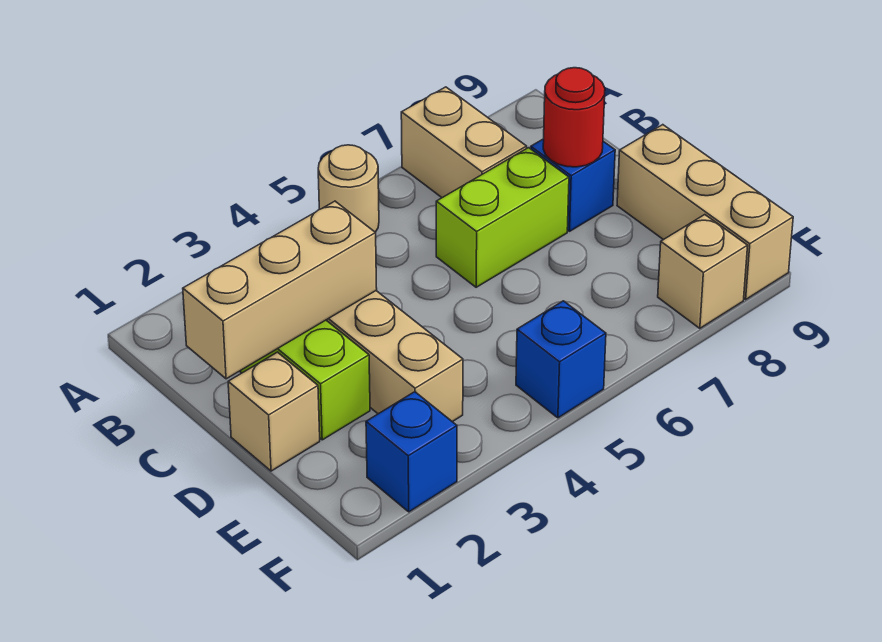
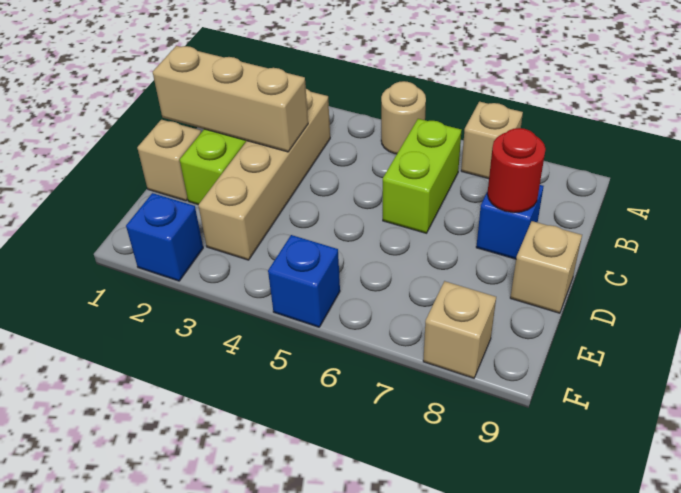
tan brick A7:B7 level 1 -> tan brick A7 level 1
lime brick C6:C7 level 1 -> lime brick B6:C6 level 1
tan brick D9:F9 level 1 -> tan brick D9 level 1

